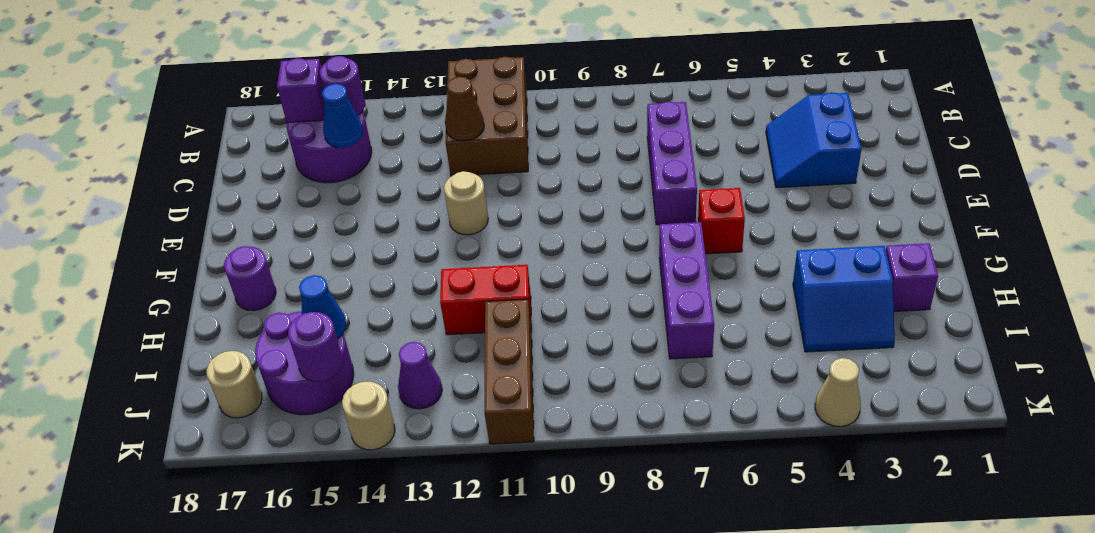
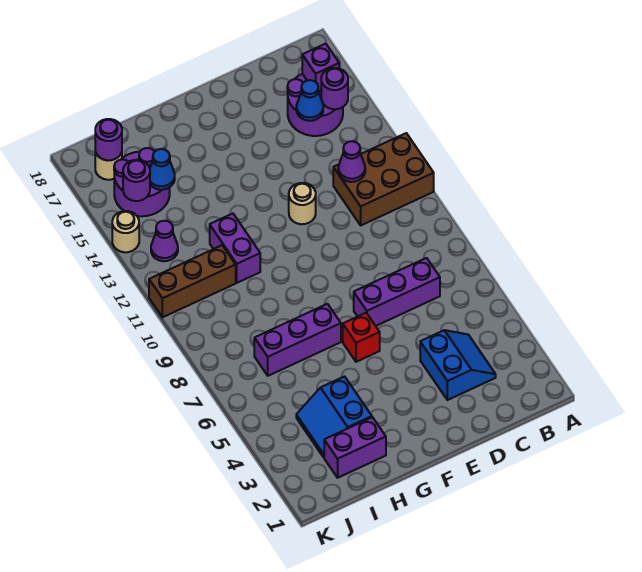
blue slope C3:D4 level 1 top 3 -> blue slope C3:D4 level 1 top D
brown cone C12 level 2 -> purple cone C12 level 2
purple round brick G17 level 1 -> purple round brick J17 level 2
purple brick H2 level 1 -> purple brick H2:I2 level 1
red brick H11:H12 level 1 -> purple brick H11:H12 level 1
tan cone K4 level 1 -> none

